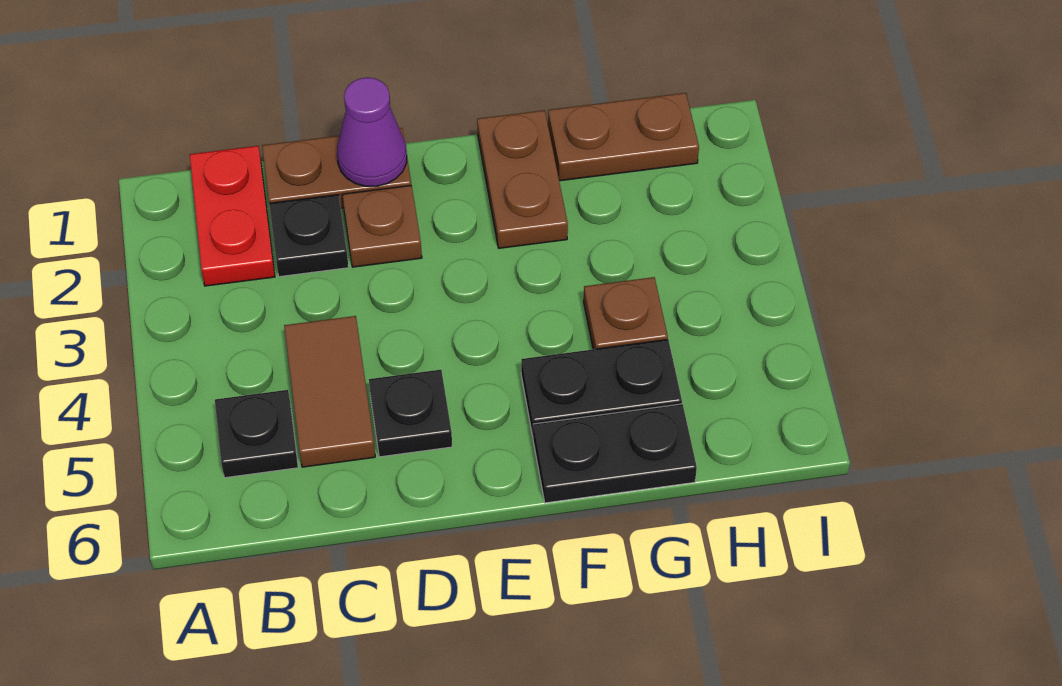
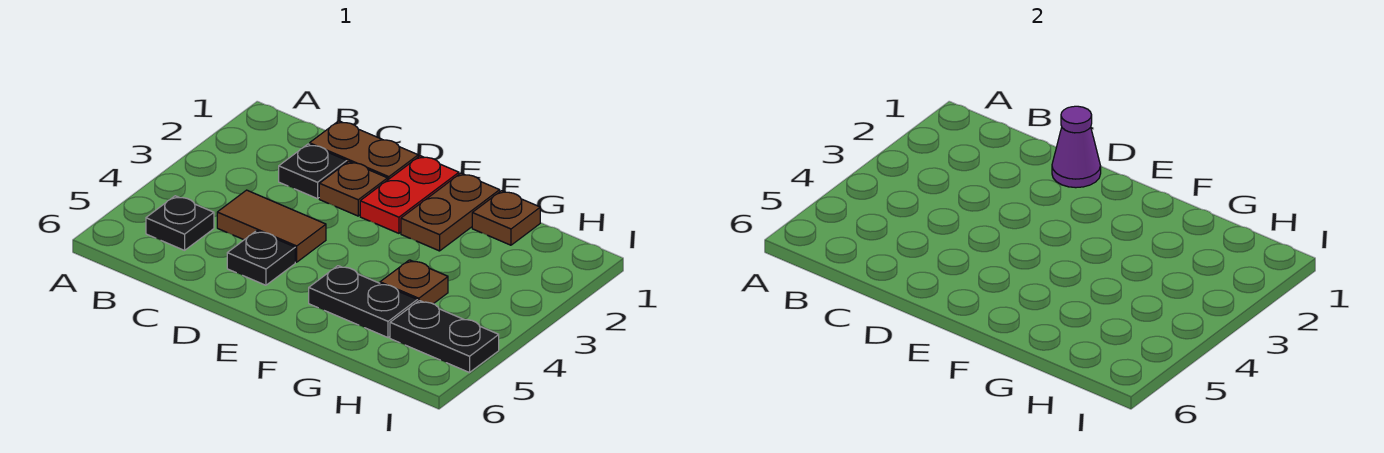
red plate B1:B2 level 1 -> red plate E1:E2 level 1
brown tile C4:C5 level 1 -> brown tile C4:D4 level 1
black plate F6:G6 level 1 -> black plate H5:I5 level 1
brown plate G1:H1 level 1 -> brown plate G1 level 1

